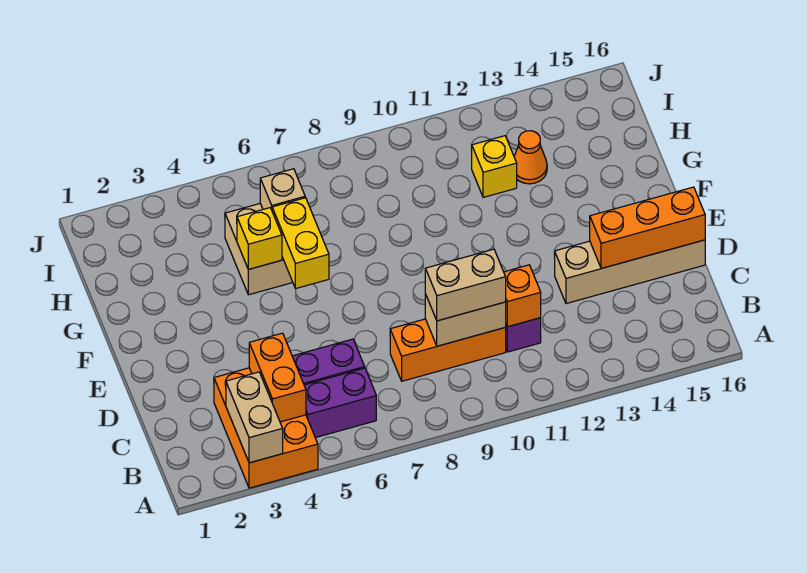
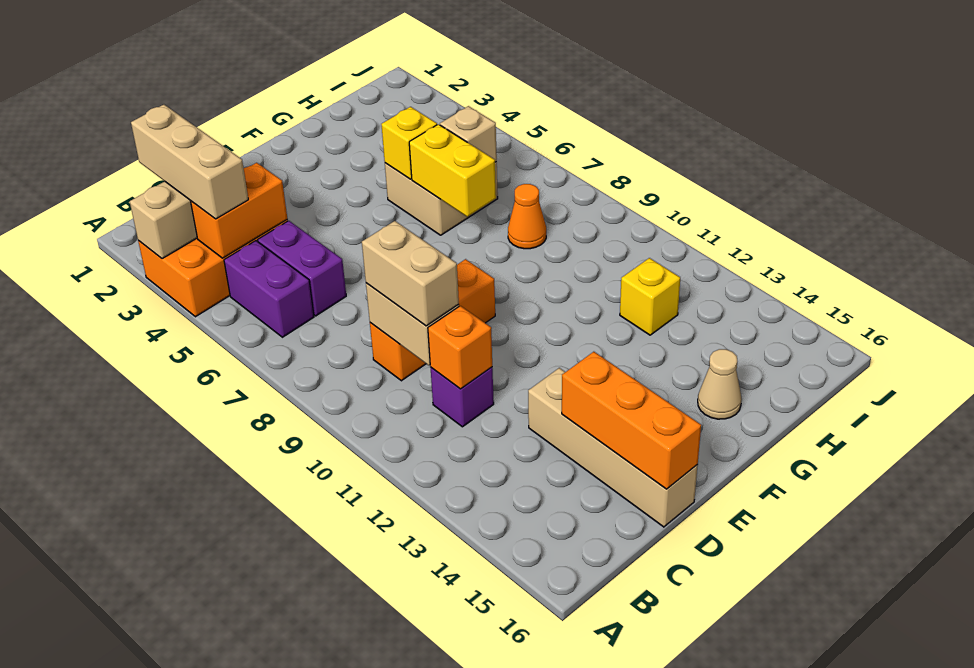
none -> tan brick B2:B4 level 3
orange brick C8:C10 level 1 -> orange brick C9:E9 level 1
yellow brick F6:G6 level 2 -> yellow brick G6:G7 level 2
none -> tan cone G15 level 1
orange cone H13 level 1 -> orange cone H8 level 1

